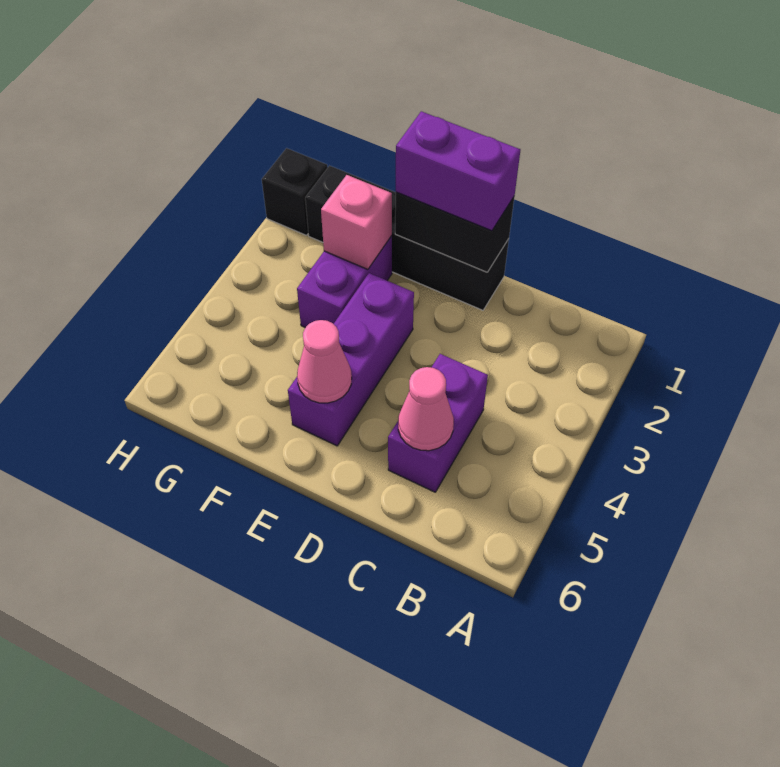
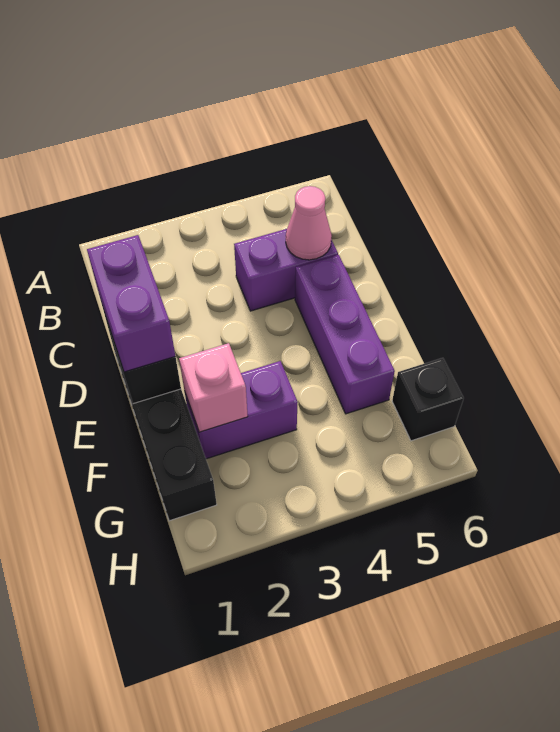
purple brick E3:E5 level 1 -> purple brick D5:F5 level 1
pink cone E5 level 2 -> none
black brick H1 level 1 -> black brick G6 level 1

